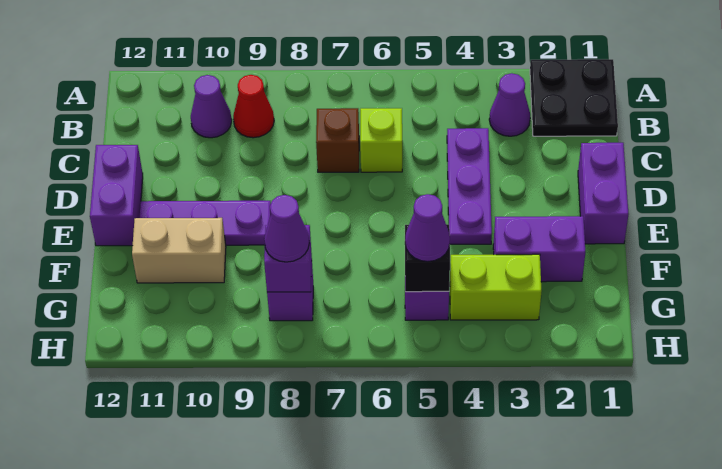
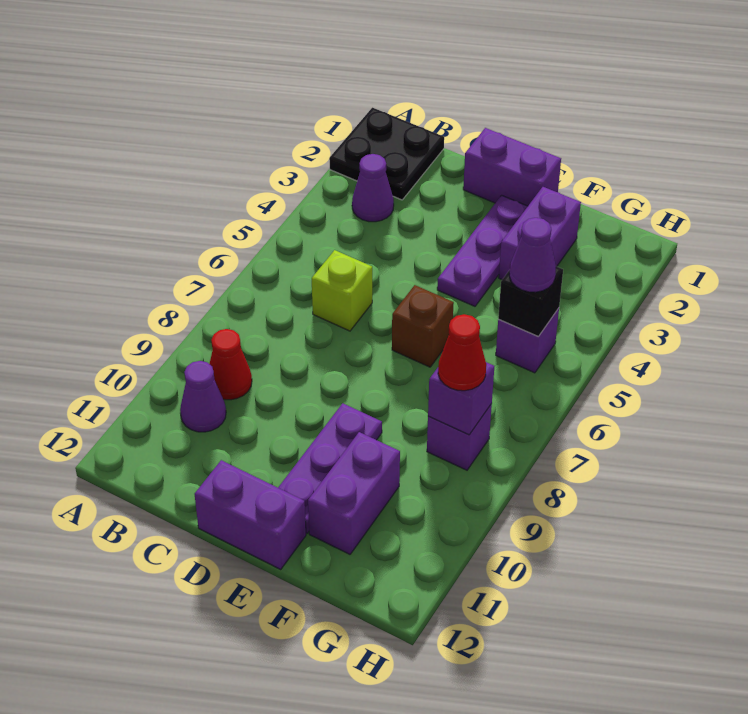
purple plate C4:E4 level 1 -> purple plate E2:E4 level 1
brown brick C7 level 1 -> brown brick E6 level 1
tan brick F10:F11 level 1 -> purple brick F10:F11 level 1
lime brick G3:G4 level 1 -> none
purple cone G8 level 3 -> red cone G8 level 3

